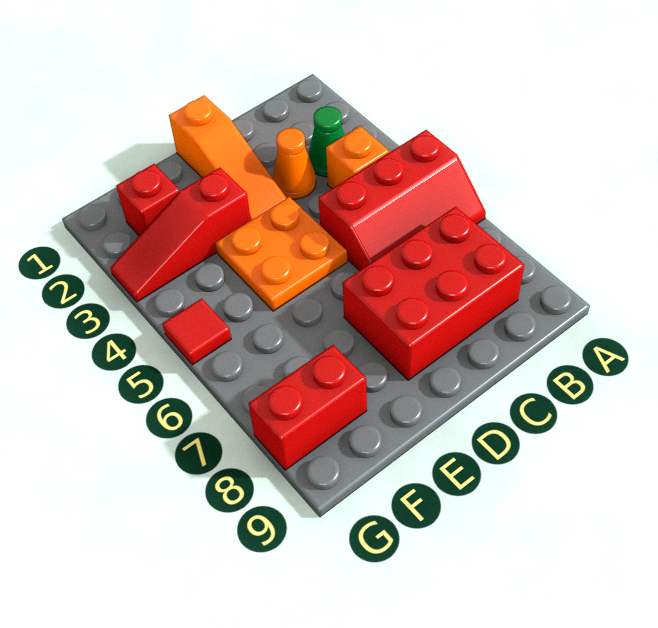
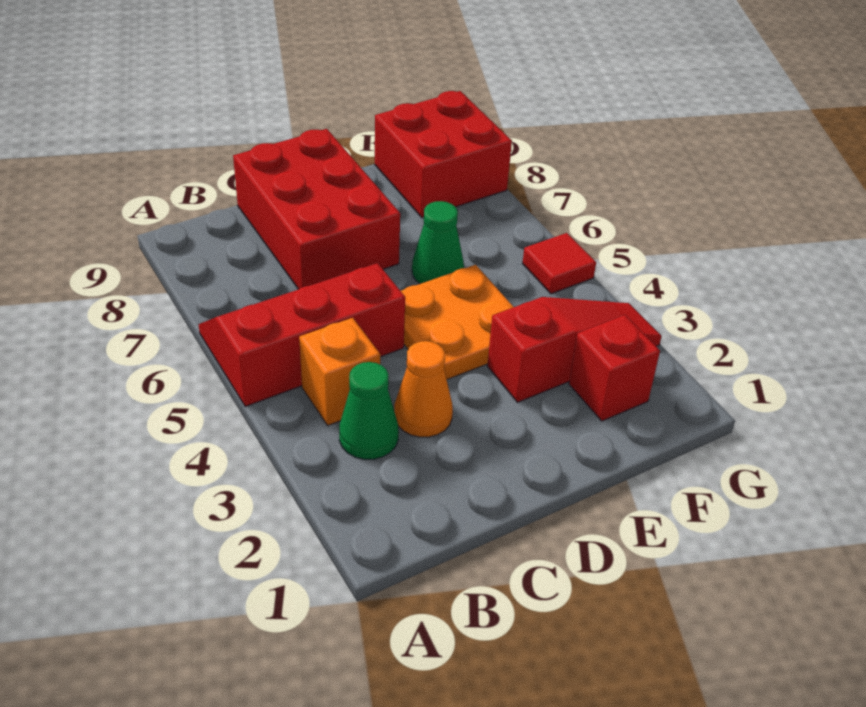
red brick B7:D8 level 1 -> red brick C7:D9 level 1
orange slope D1:D3 level 1 top 1 -> none
none -> green cone E6 level 1
red brick F8:G8 level 1 -> red brick F8:G9 level 1

